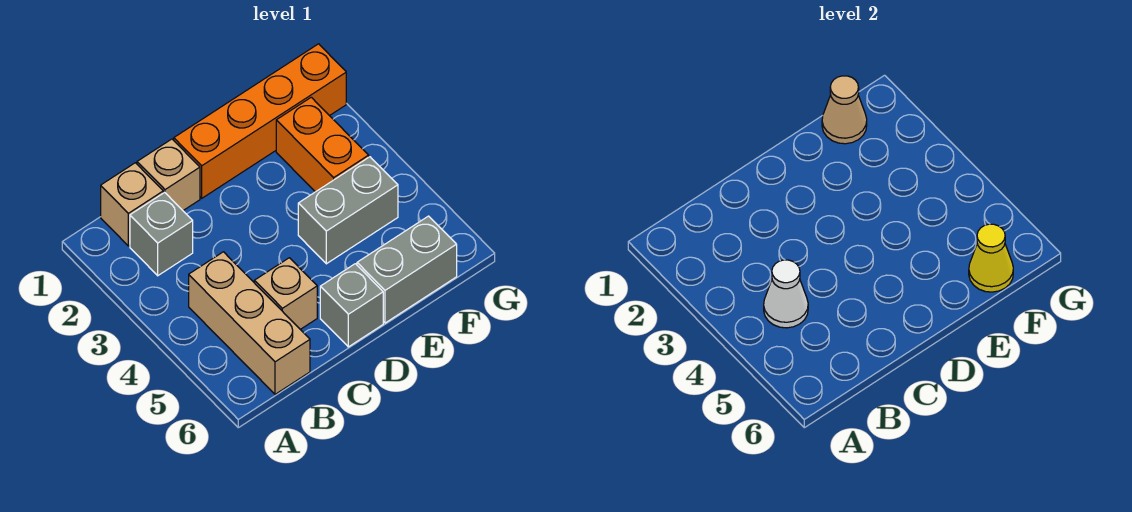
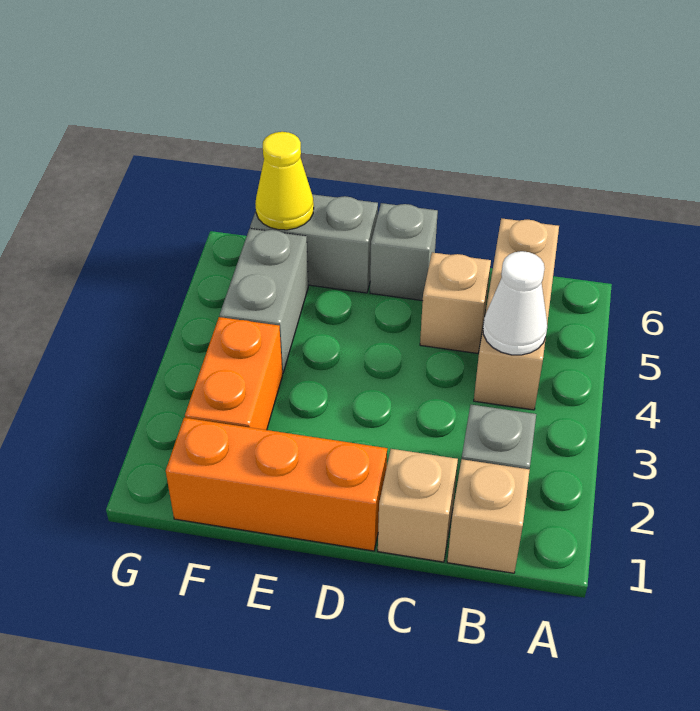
orange brick D1:G1 level 1 -> orange brick D1:F1 level 1
grey brick E4:F4 level 1 -> grey brick F4:F5 level 1
tan cone F1 level 2 -> none

